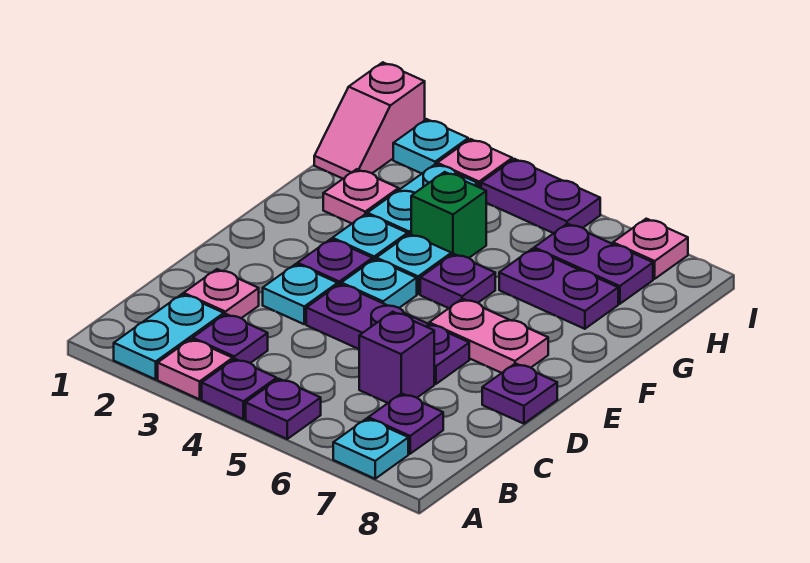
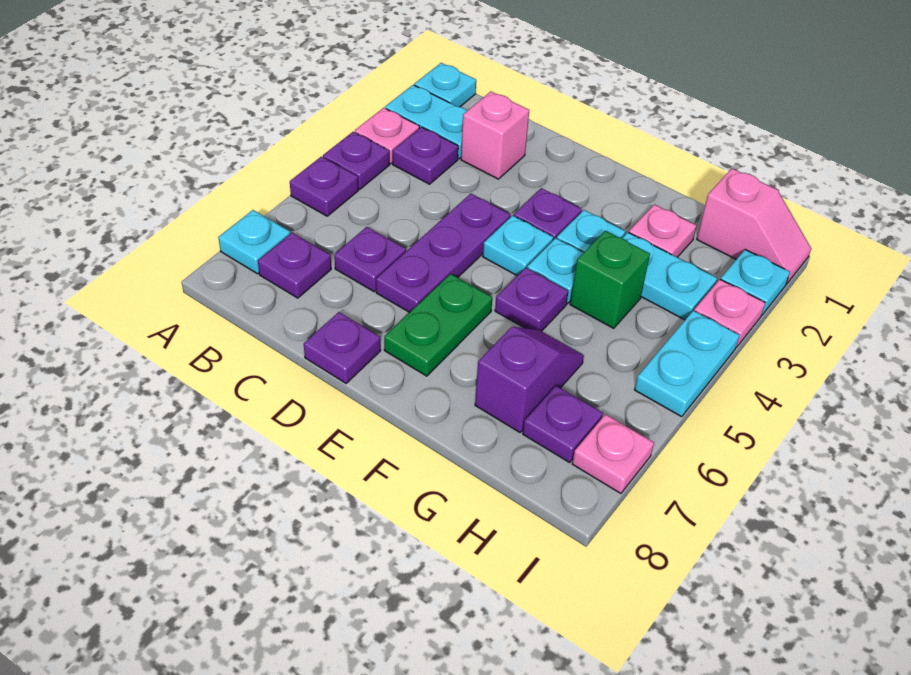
pink plate C2 level 1 -> pink brick C2 level 1
purple brick C6 level 1 -> purple plate C6 level 1
cyan plate D3 level 1 -> cyan plate A1 level 1
pink plate E6:E7 level 1 -> green plate E6:E7 level 1
purple plate G6:G7 level 1 -> purple slope G6:G7 level 1 top 7
pink slope H1:I1 level 1 top I -> pink slope H1:I1 level 1 top H
purple plate H6:H7 level 1 -> purple plate H7 level 1
purple plate I4:I5 level 1 -> cyan plate I4:I5 level 1

